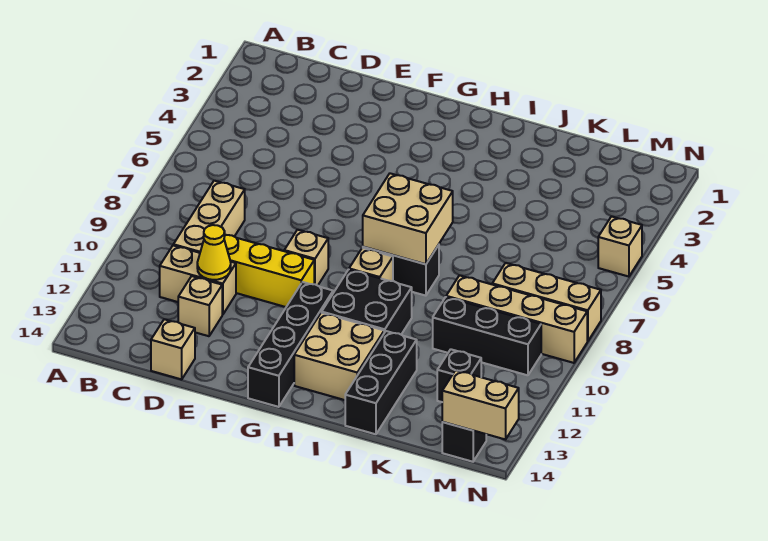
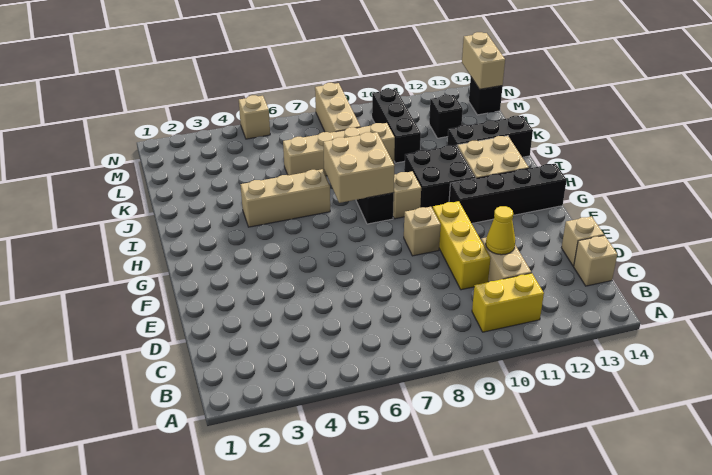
none -> yellow brick B10:B11 level 1
tan brick C8:C10 level 1 -> tan brick I4:I6 level 1
tan brick D12 level 1 -> tan brick C14 level 1
tan brick K9:N9 level 1 -> tan brick K6:K9 level 1

